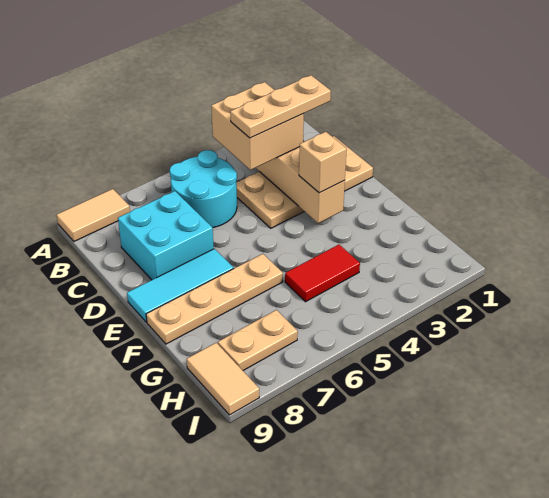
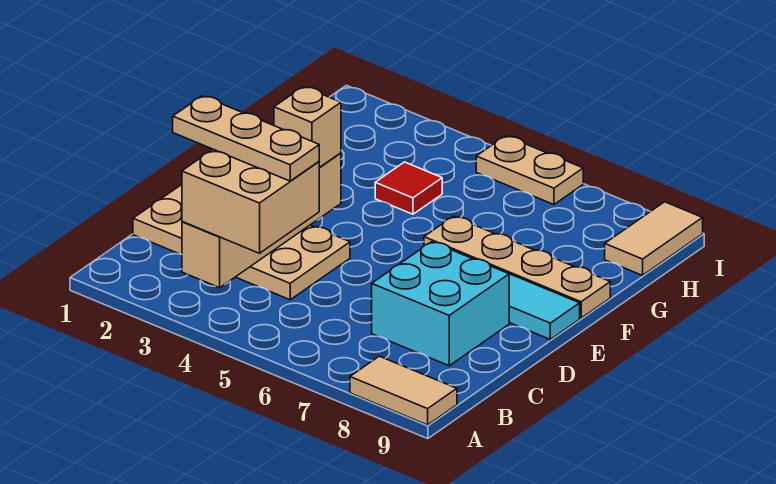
cyan round brick B5:C6 level 1 -> none
red tile G4:G5 level 1 -> red tile G4 level 1
tan plate H7:H8 level 1 -> tan plate I5:I6 level 1

